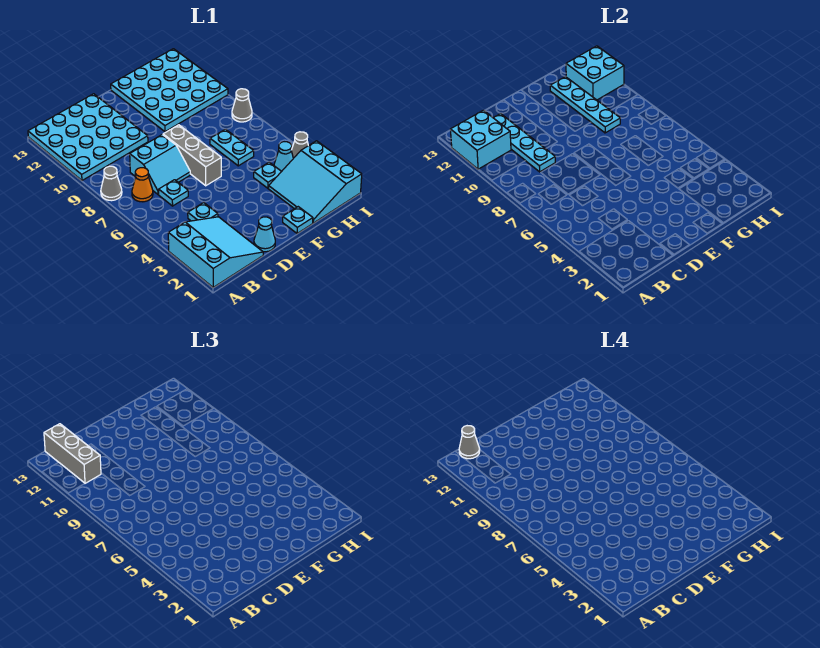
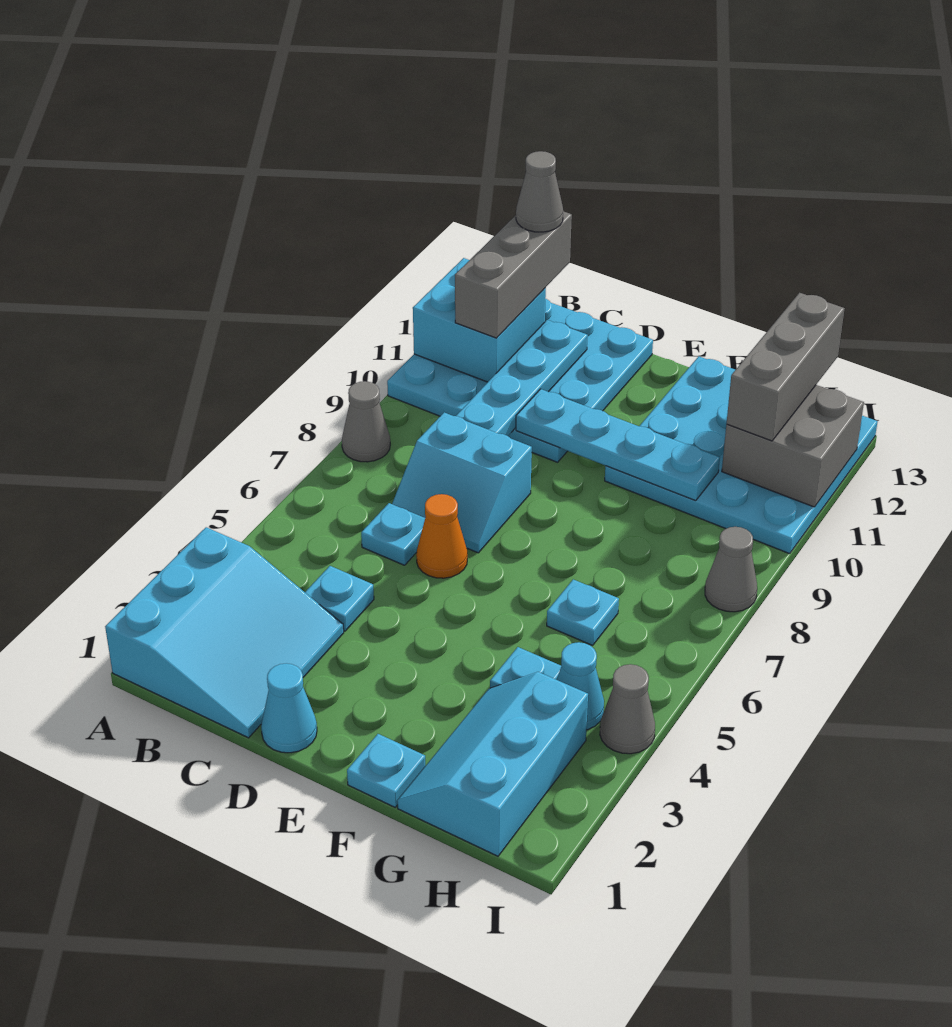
orange cone B7 level 1 -> orange cone D6 level 1
grey brick E6:E8 level 1 -> grey brick H11:H13 level 3
cyan slope G1:I3 level 1 top I -> cyan slope G1:H3 level 1 top H
cyan plate G6:G7 level 1 -> cyan plate G6 level 1
cyan plate G9:G12 level 2 -> cyan plate D10:G10 level 2
cyan brick H11:I12 level 2 -> grey brick H11:I12 level 2

